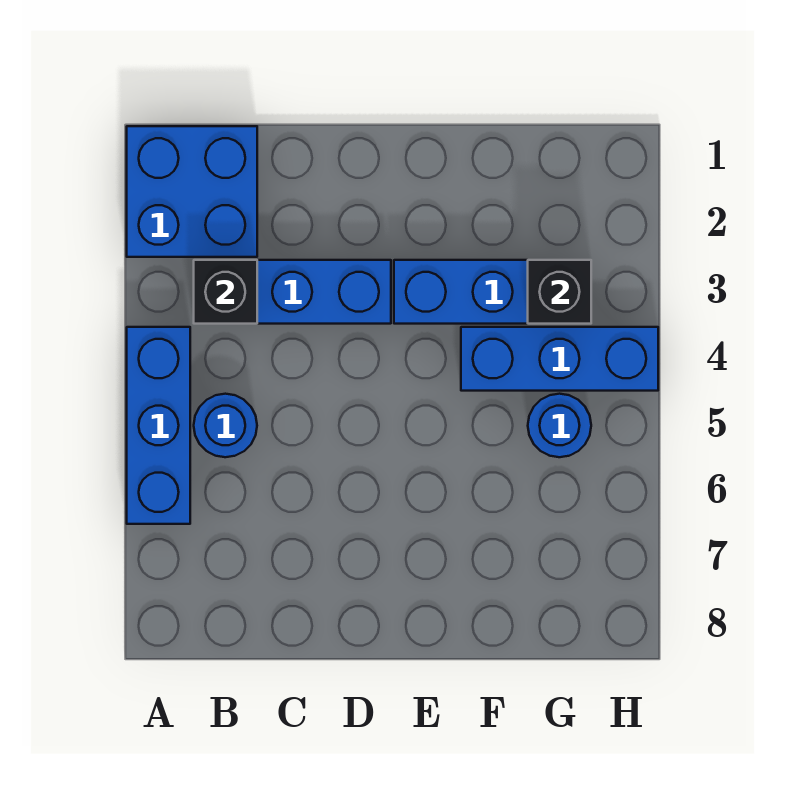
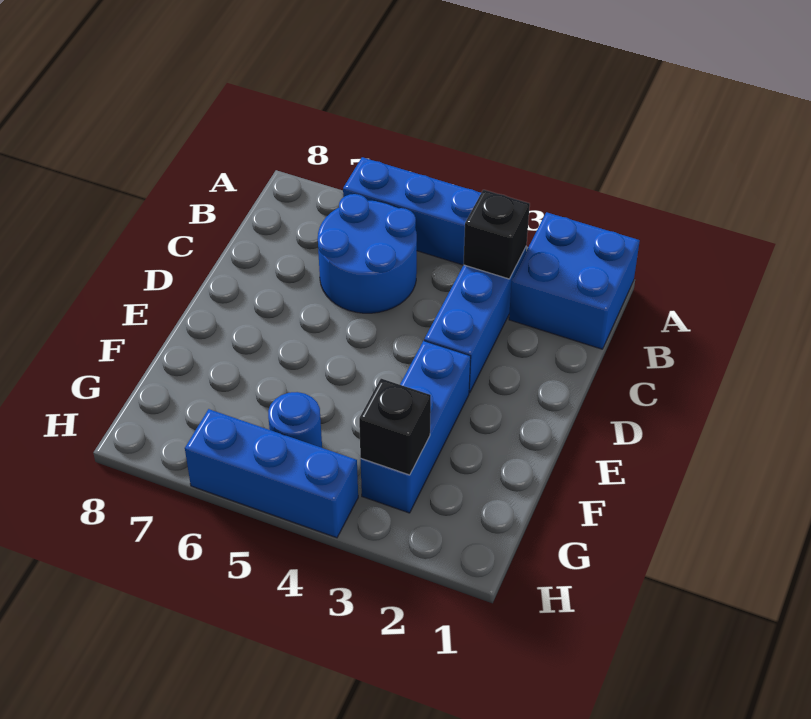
blue round brick B5 level 1 -> blue round brick B5:C6 level 1
blue brick F4:H4 level 1 -> blue brick H4:H6 level 1

